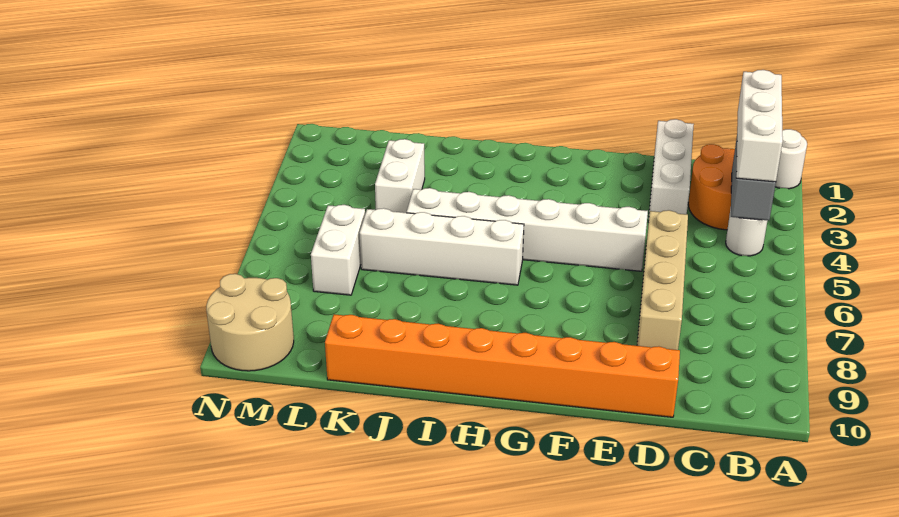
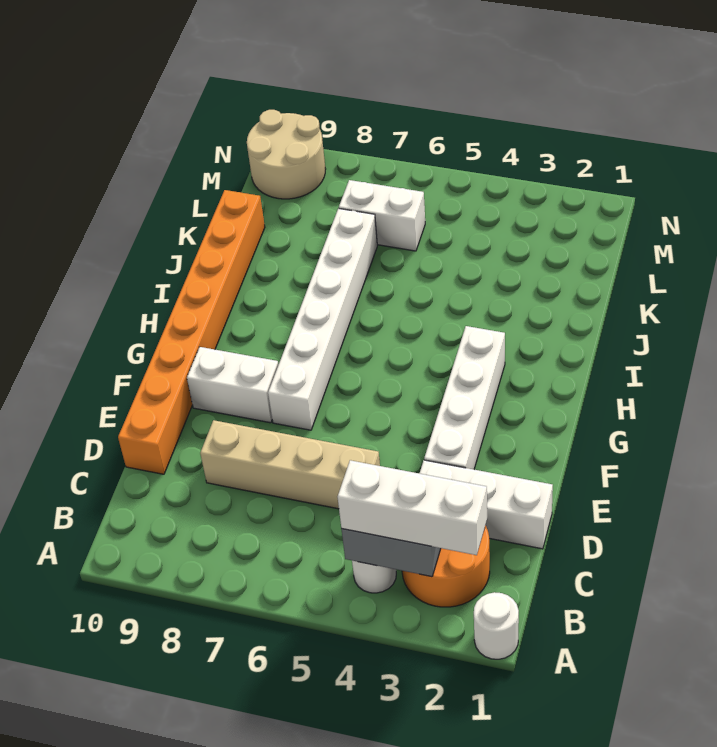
white brick E5:J5 level 1 -> white brick F7:K7 level 1
white brick H6:K6 level 1 -> white brick E3:H3 level 1
white brick K3:K4 level 1 -> white brick F8:F9 level 1

